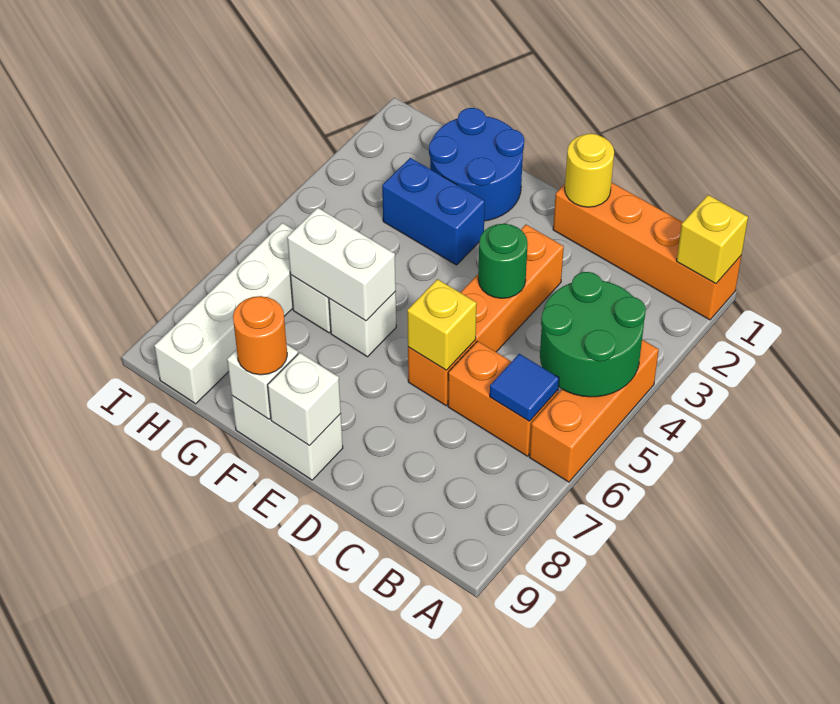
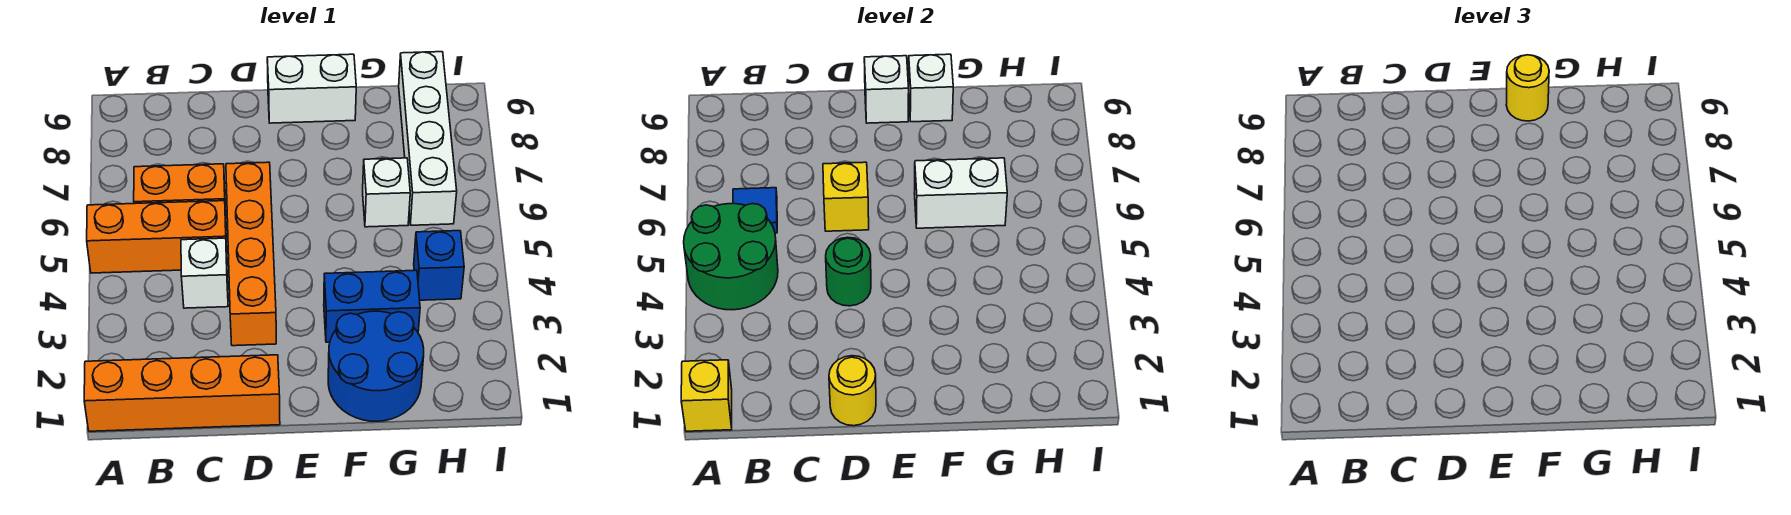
orange brick A4:A6 level 1 -> orange brick A5:C5 level 1
white brick F6 level 1 -> white brick C4 level 1
orange round brick F9 level 3 -> yellow round brick F9 level 3
none -> blue brick H4 level 1

